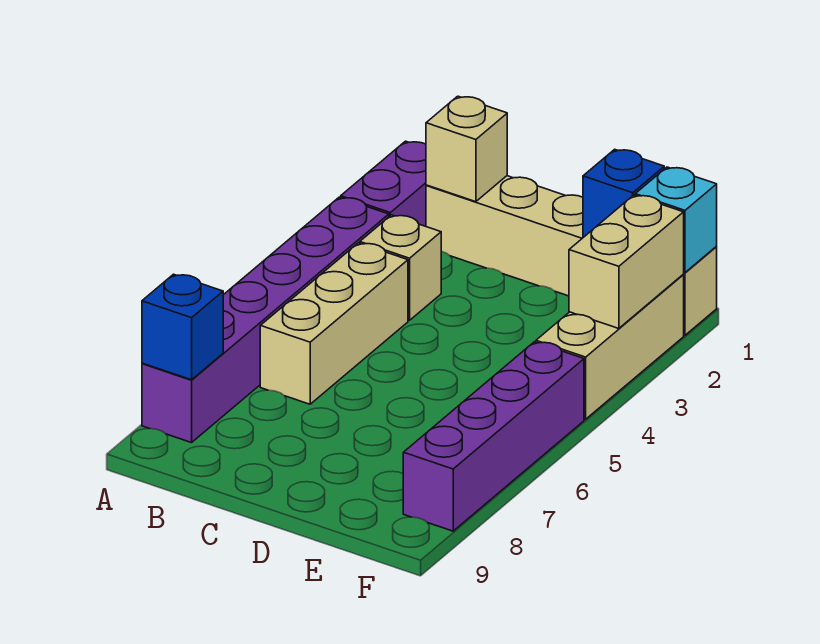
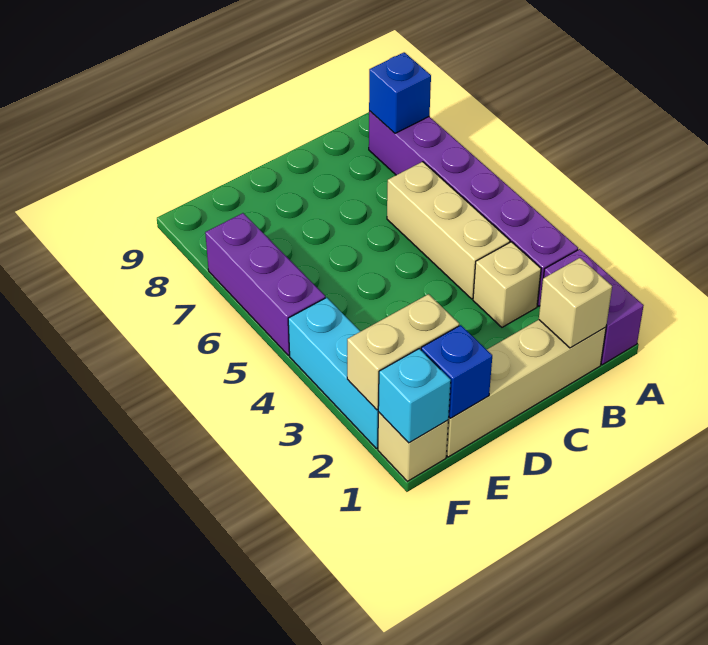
tan brick F2:F4 level 1 -> cyan brick F2:F4 level 1
tan brick F2:F3 level 2 -> tan brick E2:F2 level 2
purple brick F5:F8 level 1 -> purple brick F5:F7 level 1

